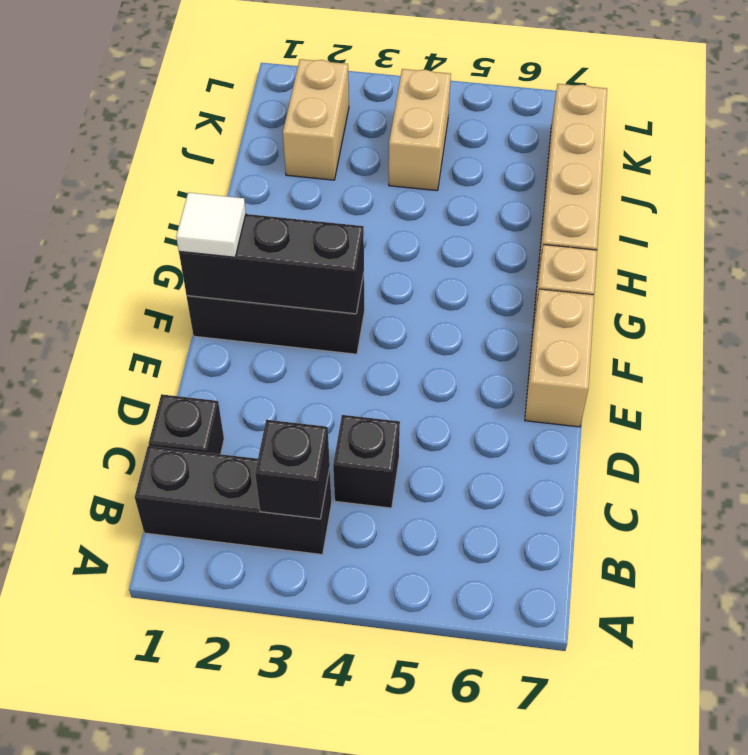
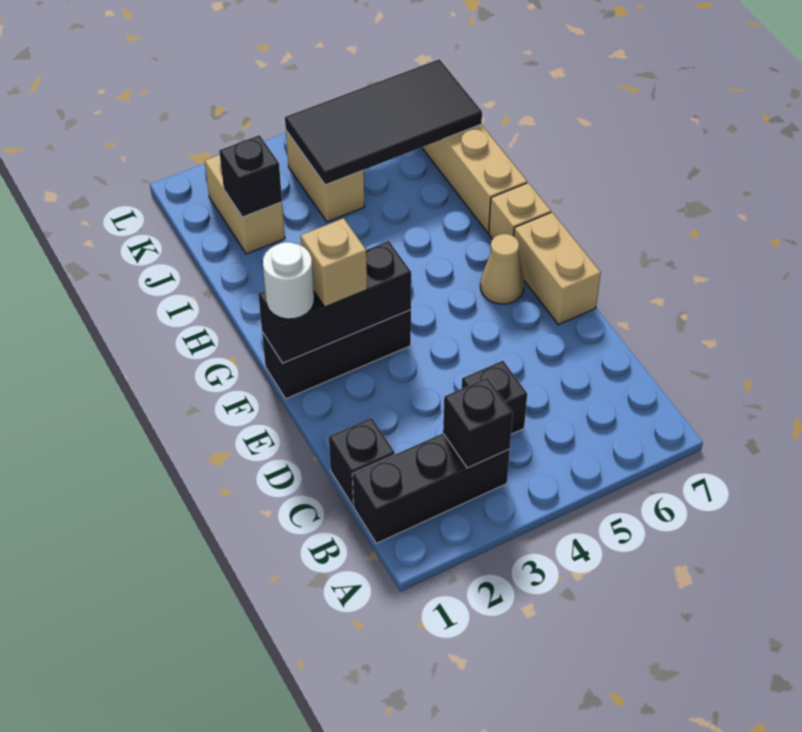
white tile F1 level 3 -> white round brick F1 level 3
none -> tan brick F2 level 3
none -> tan cone F6 level 1
none -> black brick J2 level 2
none -> black tile J4:K7 level 2

